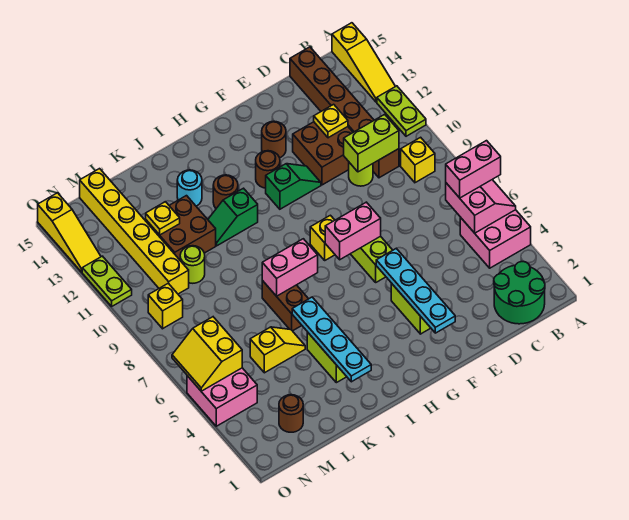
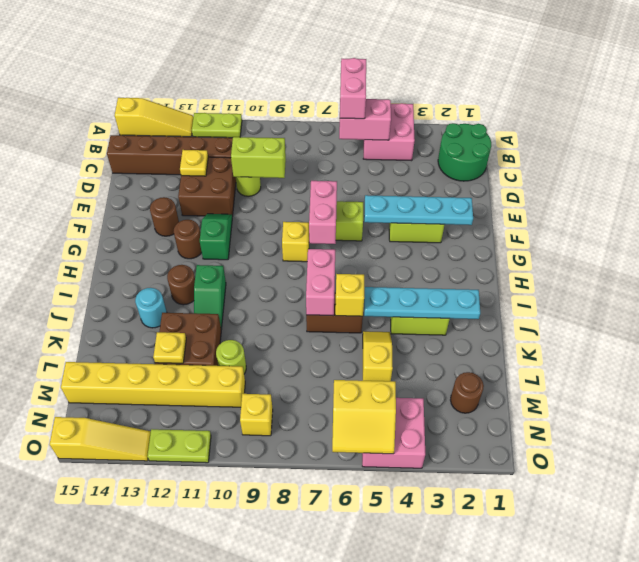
yellow brick B9 level 1 -> yellow brick J6 level 2
lime brick C10:D10 level 2 -> lime brick D9:D10 level 2

